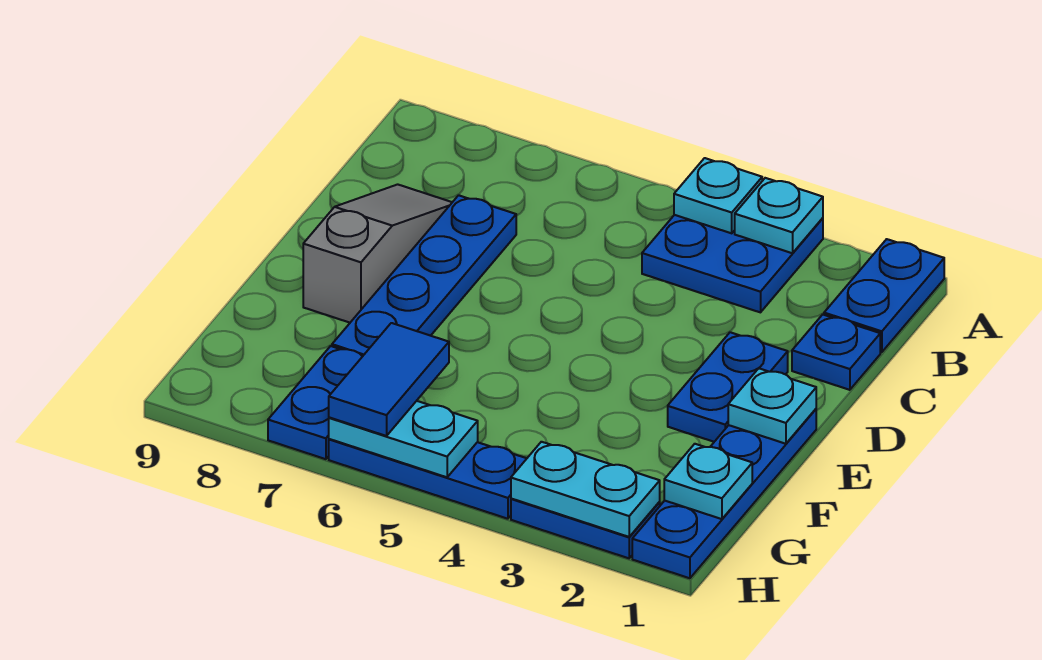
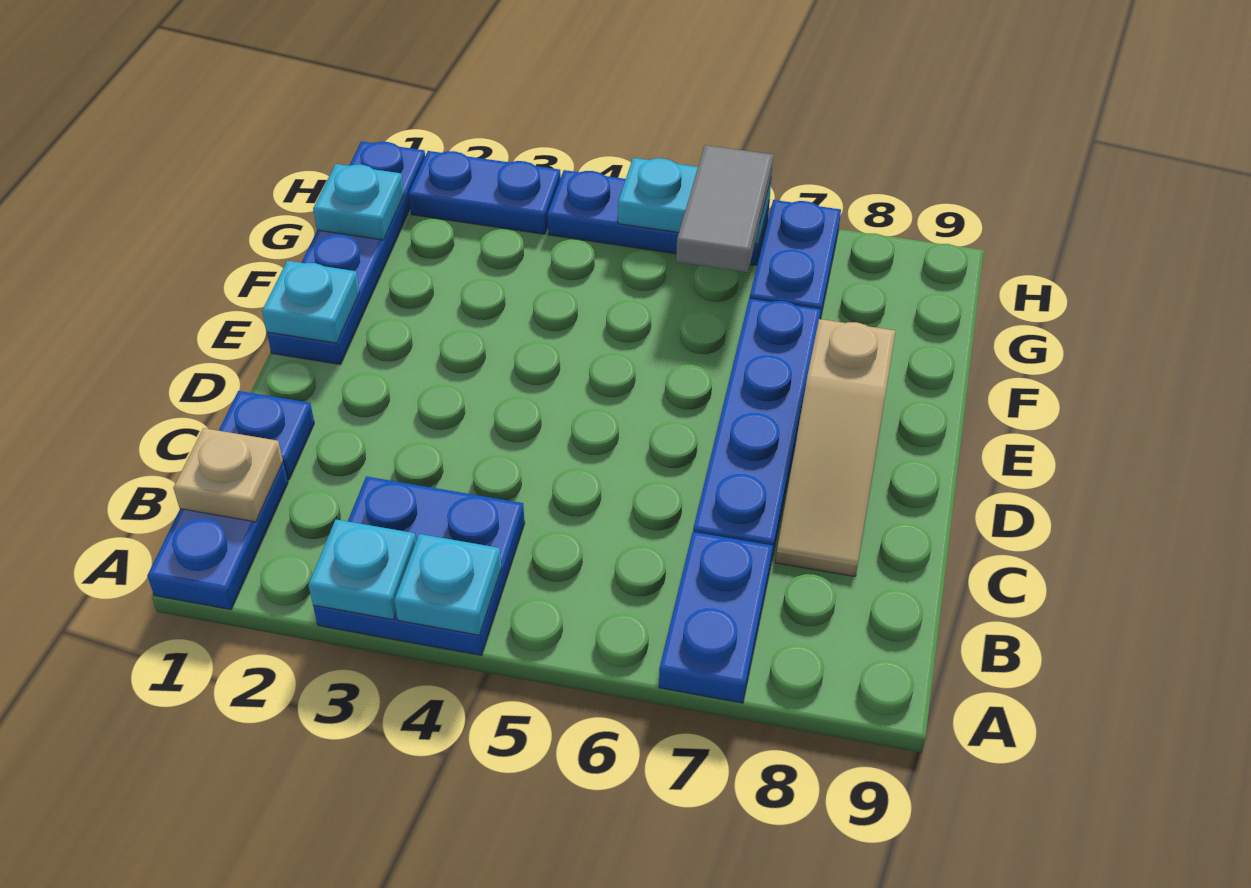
none -> tan plate B1 level 2
grey slope C8:E8 level 1 top E -> tan slope C8:E8 level 1 top E
blue plate D2:E2 level 1 -> blue plate A7:B7 level 1
blue tile G6:H6 level 3 -> grey tile G6:H6 level 3
cyan plate H2:H3 level 2 -> none

